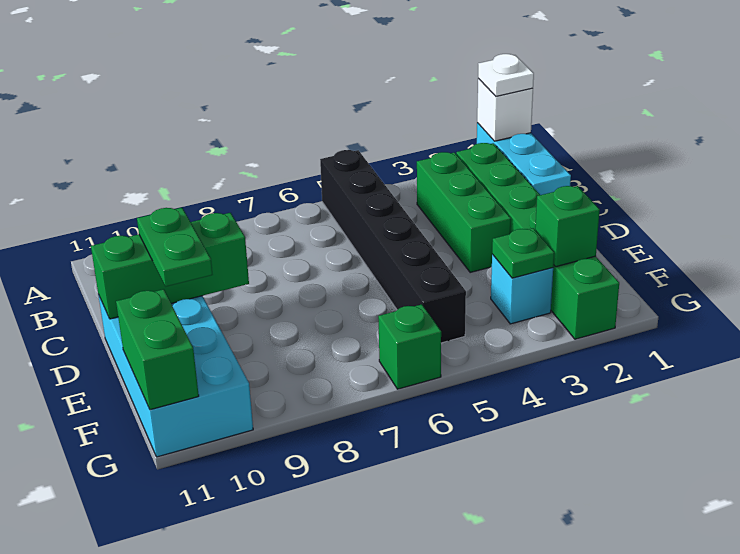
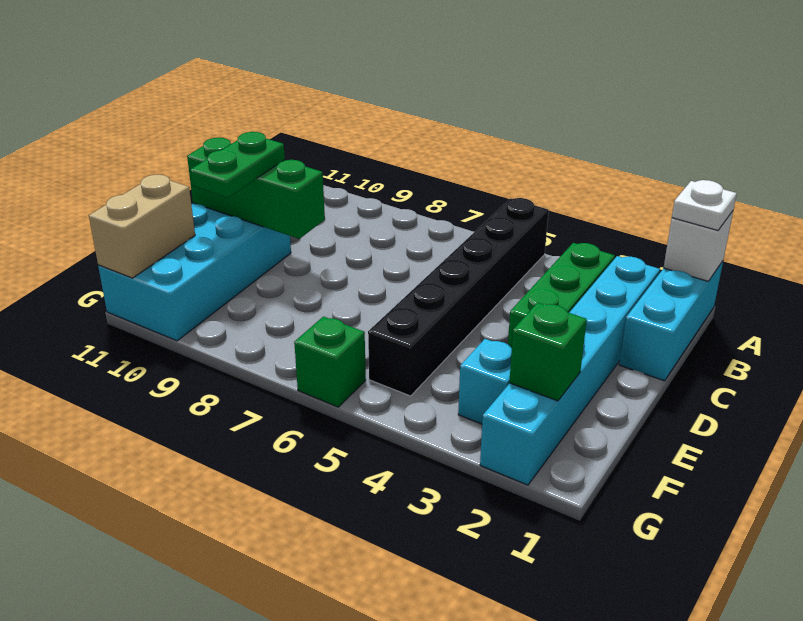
green brick B2:G2 level 1 -> cyan brick B2:G2 level 1
green plate F3 level 2 -> none
green brick F11:G11 level 2 -> tan brick F11:G11 level 2

